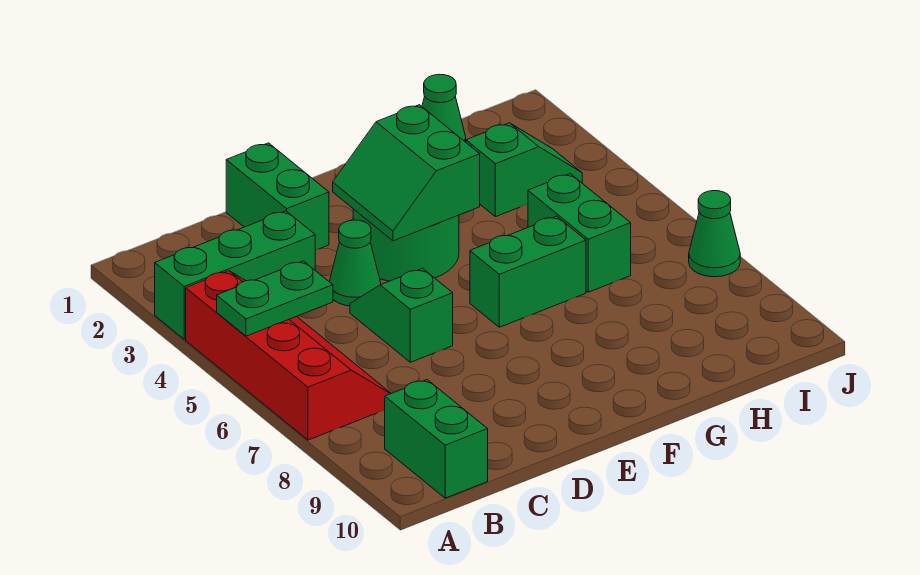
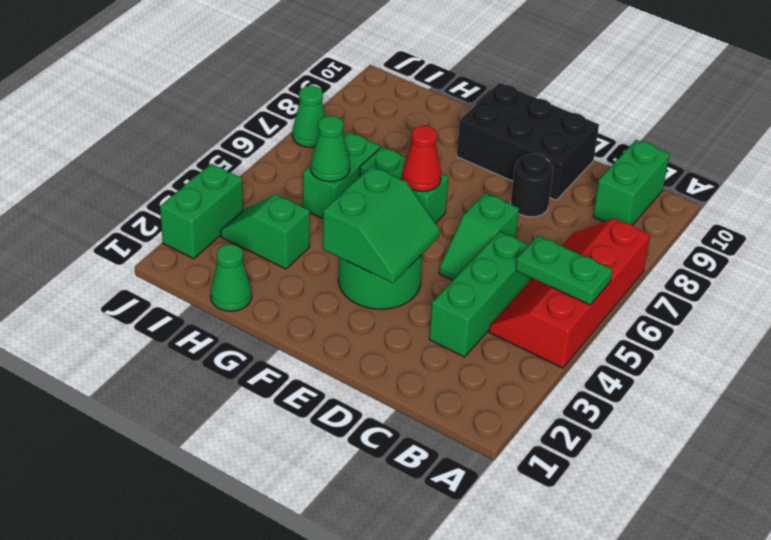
green brick A3:C3 level 1 -> green brick C3:C5 level 1
green brick D1:D2 level 1 -> green brick J2:J3 level 1
green cone D4 level 1 -> green cone H5 level 2
none -> black round brick D8 level 1
none -> black brick D9:F10 level 1
none -> red cone F6 level 2

